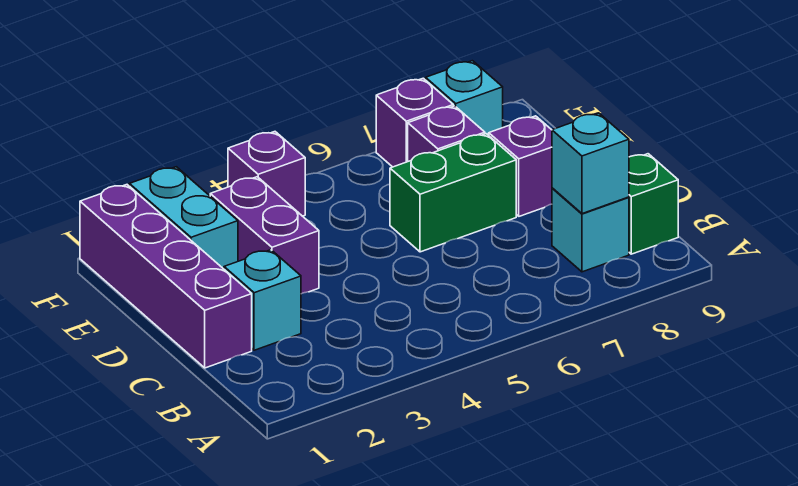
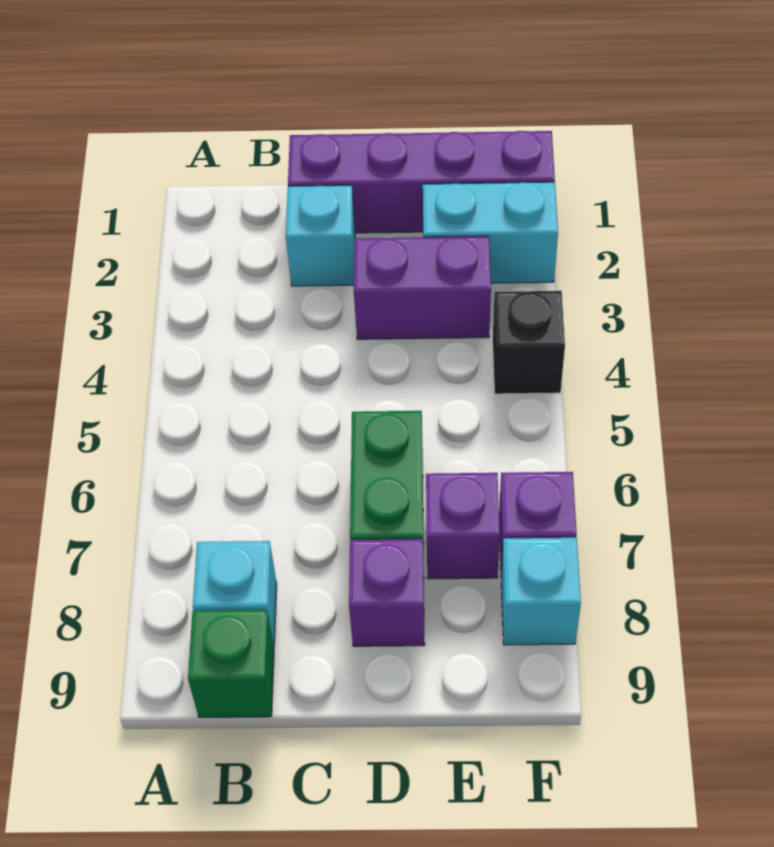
cyan brick B8 level 2 -> none
purple brick F4 level 1 -> black brick F4 level 1

